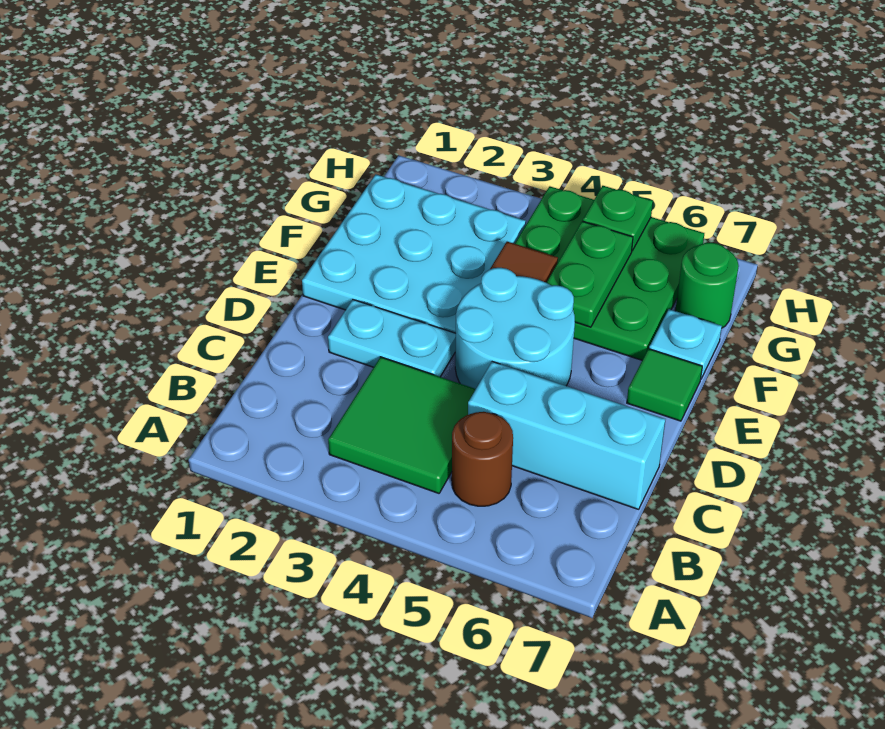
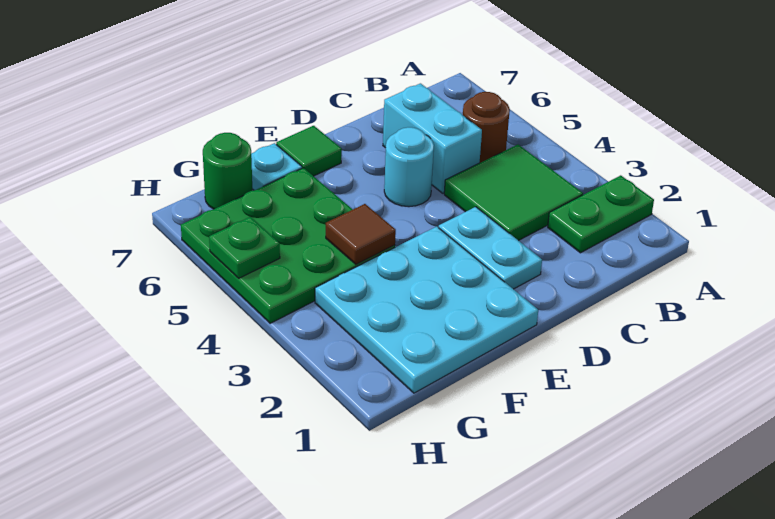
cyan brick C5:C7 level 1 -> cyan brick C5:C6 level 1
cyan round brick D4:E5 level 1 -> cyan round brick D5 level 1
green plate F5:G5 level 2 -> green plate A2:B2 level 1

